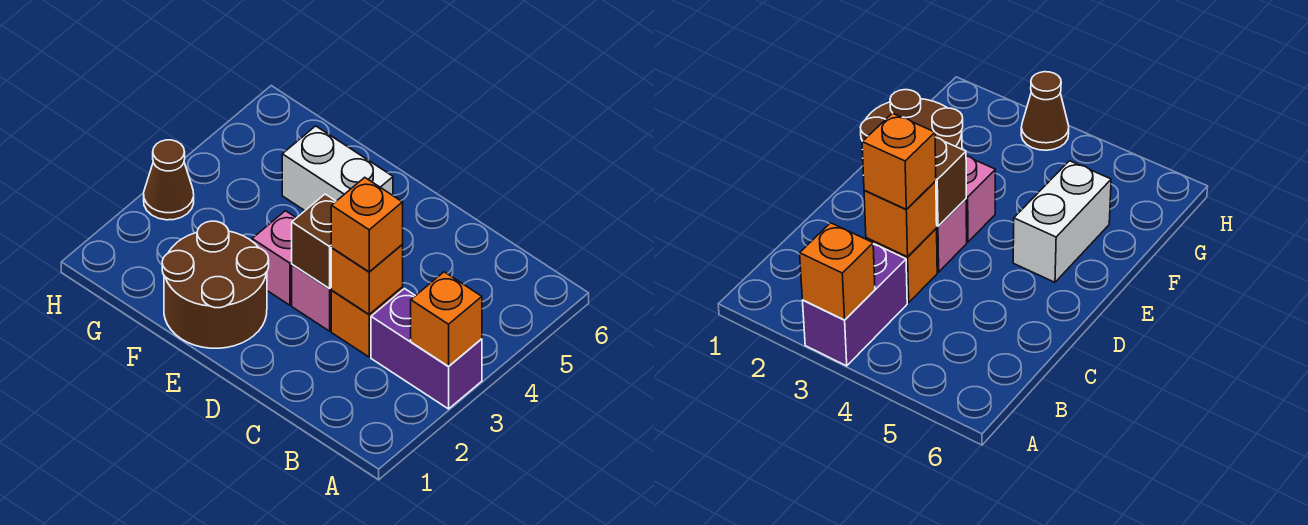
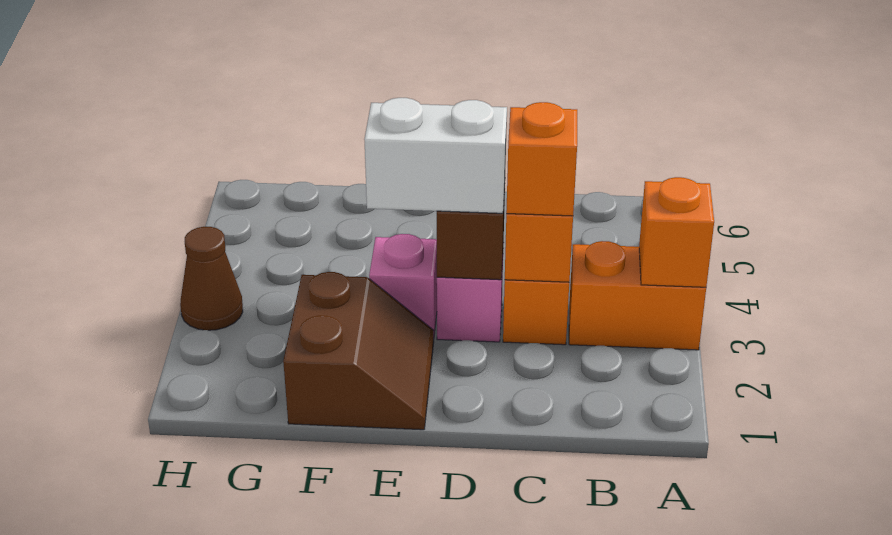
purple brick A3:B3 level 1 -> orange brick A3:B3 level 1
brown round brick E1:F2 level 1 -> brown slope E1:F2 level 1 top F
white brick E5:F5 level 1 -> white brick D3:E3 level 3

